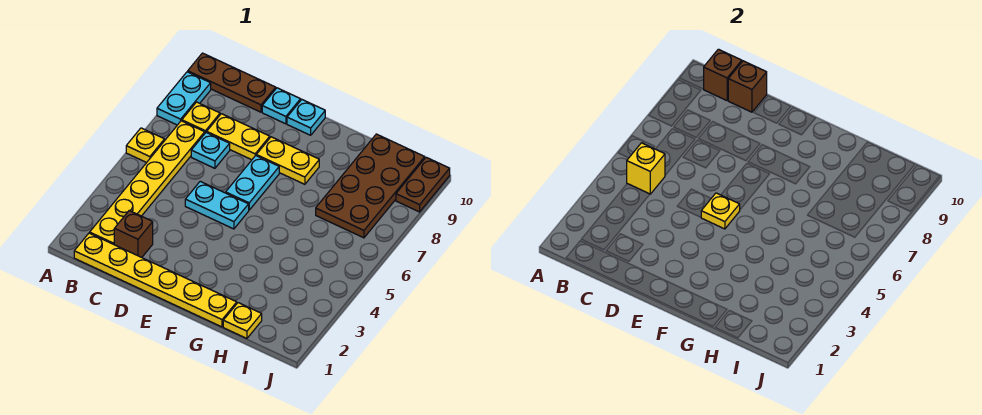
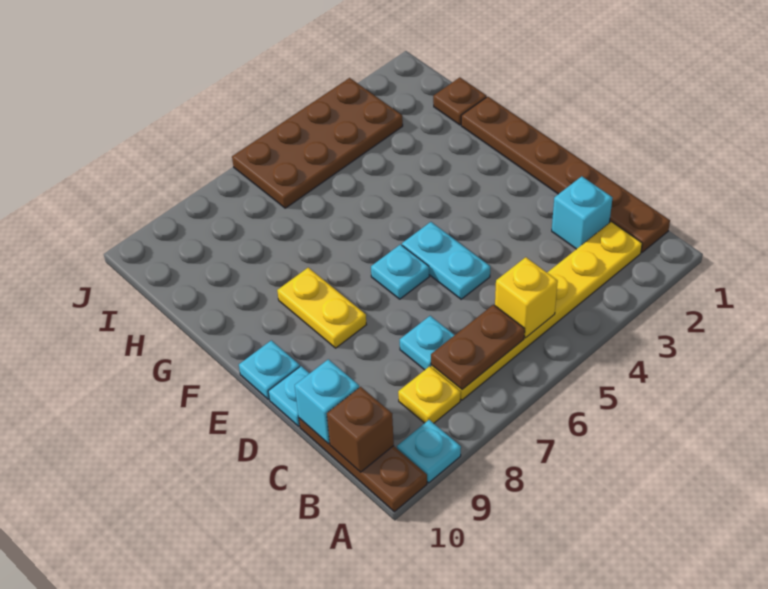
yellow plate A6 level 1 -> none
cyan plate A8:A9 level 1 -> cyan plate A9 level 1
yellow plate B1:G1 level 1 -> brown plate B1:G1 level 1
brown brick C2 level 1 -> cyan brick C2 level 1
yellow plate C8:D8 level 1 -> none
brown brick C10 level 2 -> cyan brick C10 level 2
yellow plate E5 level 2 -> none
cyan plate E6:E7 level 1 -> cyan plate E6 level 1
yellow plate H1 level 1 -> brown plate H1 level 1
brown plate H7:I10 level 1 -> brown plate I3:J6 level 1
brown plate J9:J10 level 1 -> brown plate B6:B7 level 2

